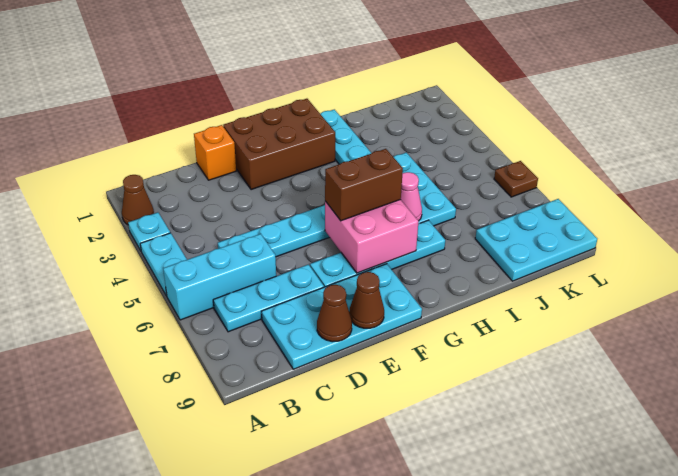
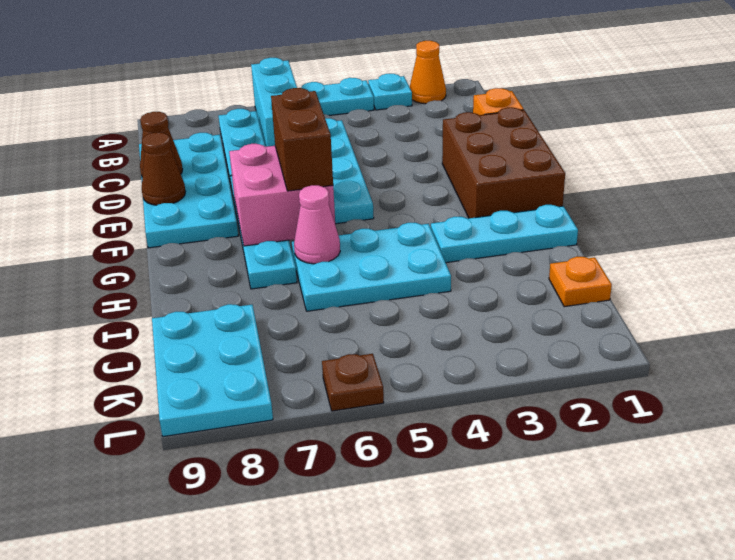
brown cone A2 level 1 -> orange cone A2 level 1
none -> orange plate J1 level 1

